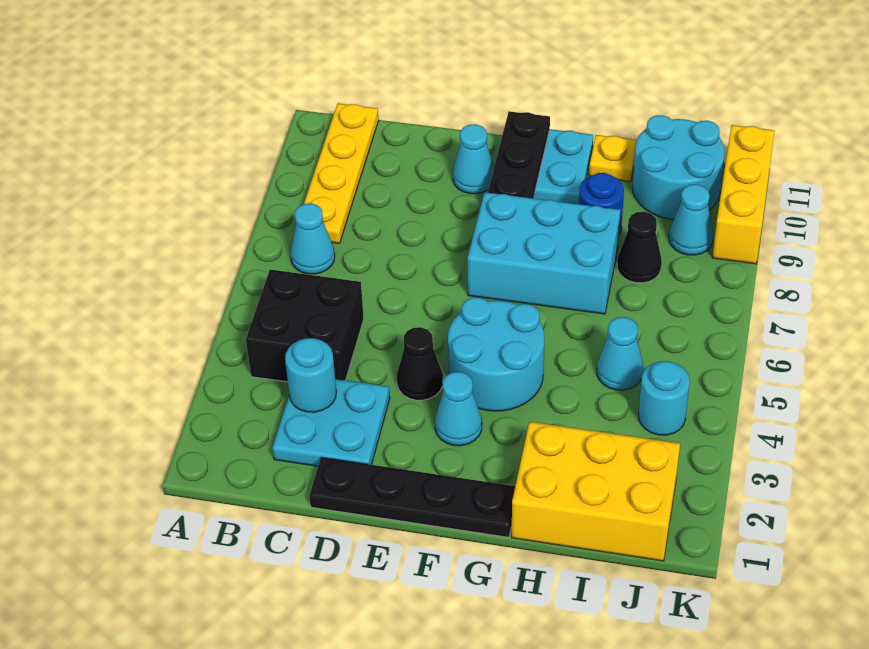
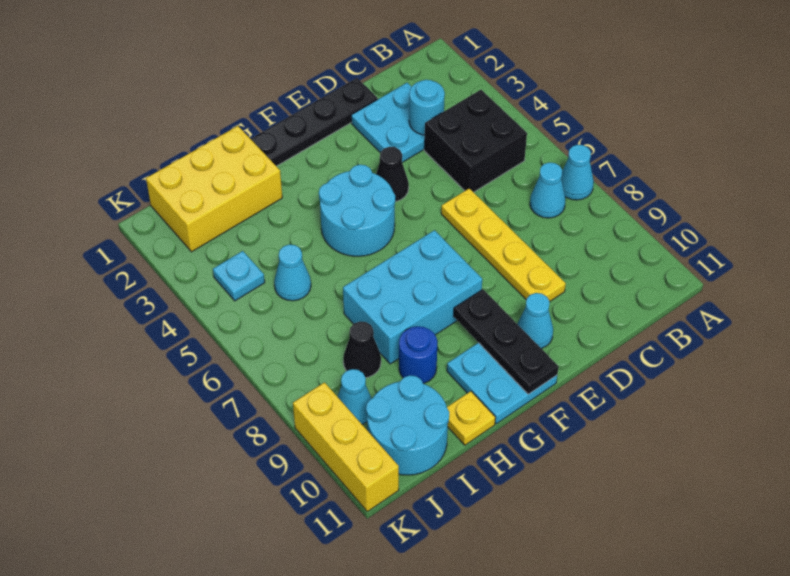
yellow plate B8:B11 level 1 -> yellow plate D6:D9 level 1
cyan cone F3 level 1 -> cyan cone A7 level 1
cyan round brick J4 level 1 -> cyan plate J4 level 1

